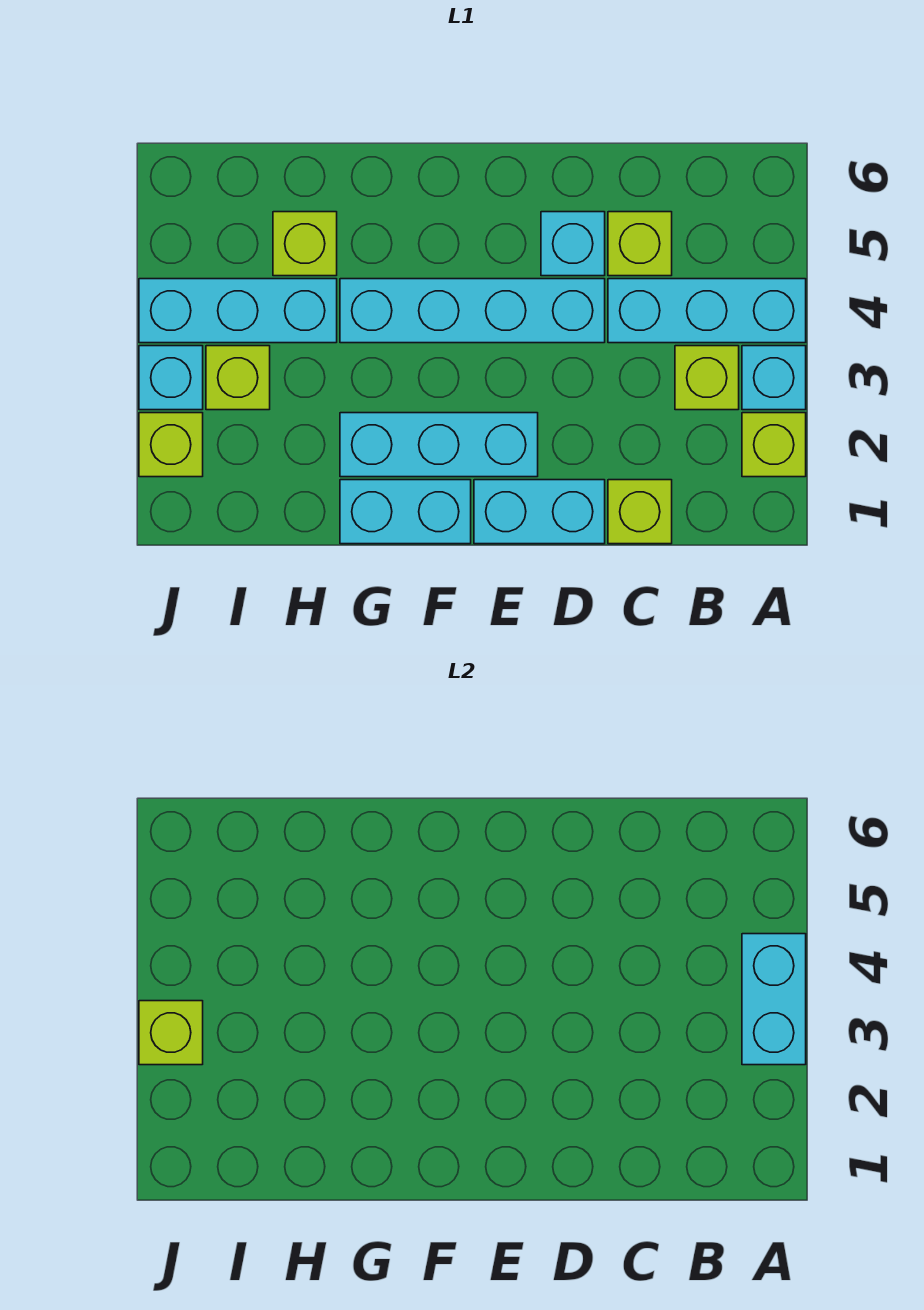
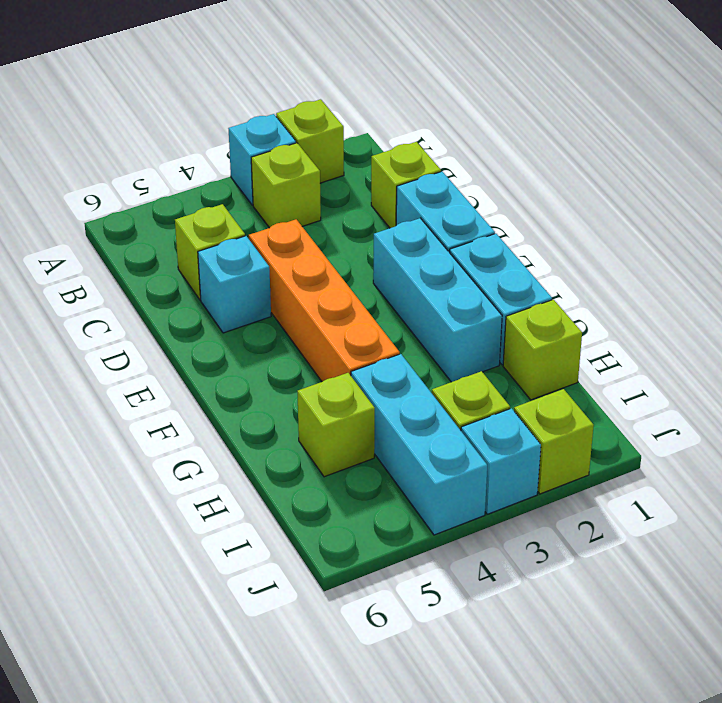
cyan brick A3:A4 level 2 -> none
cyan brick A4:C4 level 1 -> none
cyan brick D4:G4 level 1 -> orange brick D4:G4 level 1
lime brick J3 level 2 -> lime brick H1 level 1

